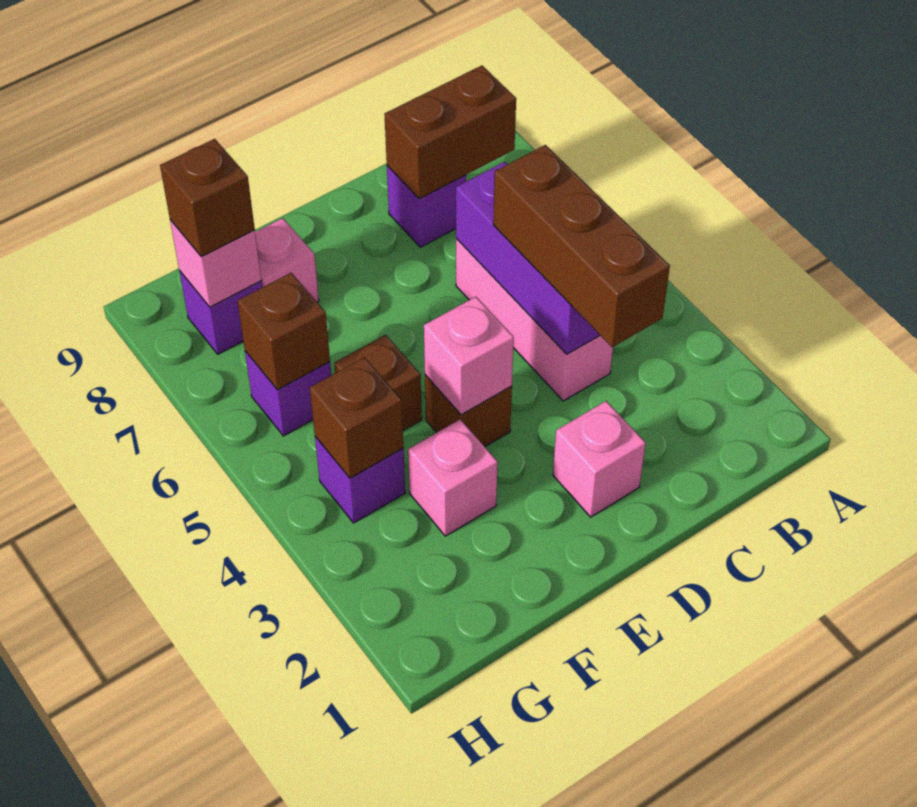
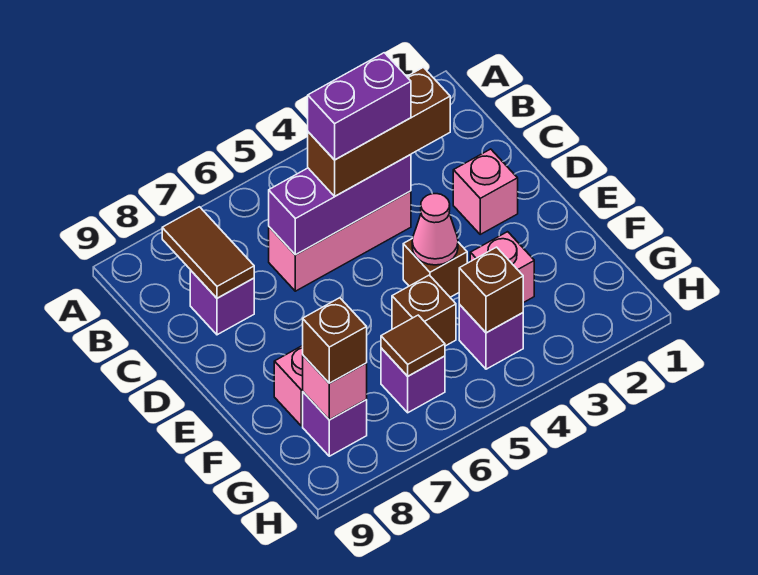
brown brick B8:C8 level 2 -> brown tile B8:C8 level 2
none -> purple brick C4:C5 level 4
pink brick E4 level 2 -> pink cone E4 level 2
brown brick G6 level 2 -> brown tile G6 level 2

